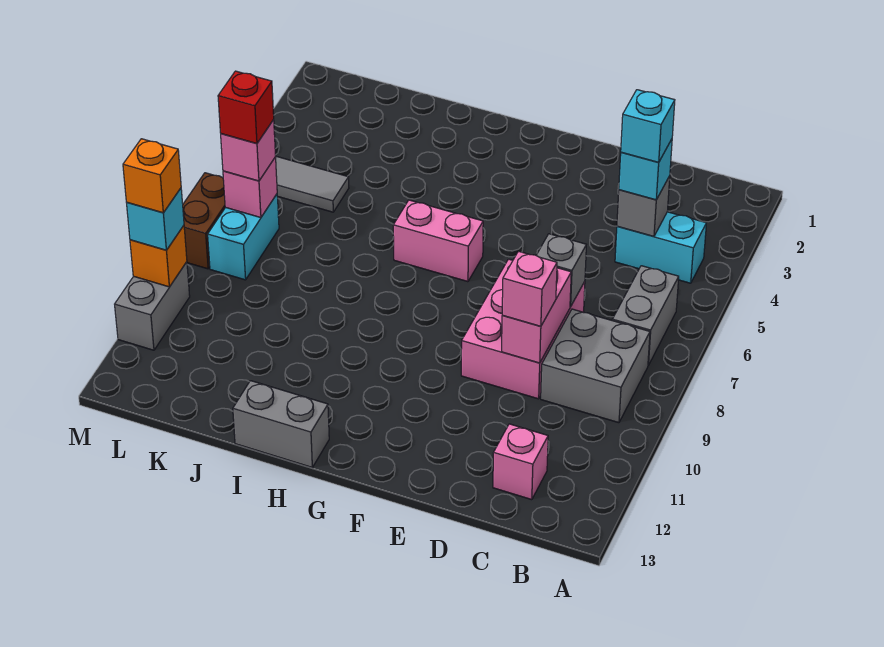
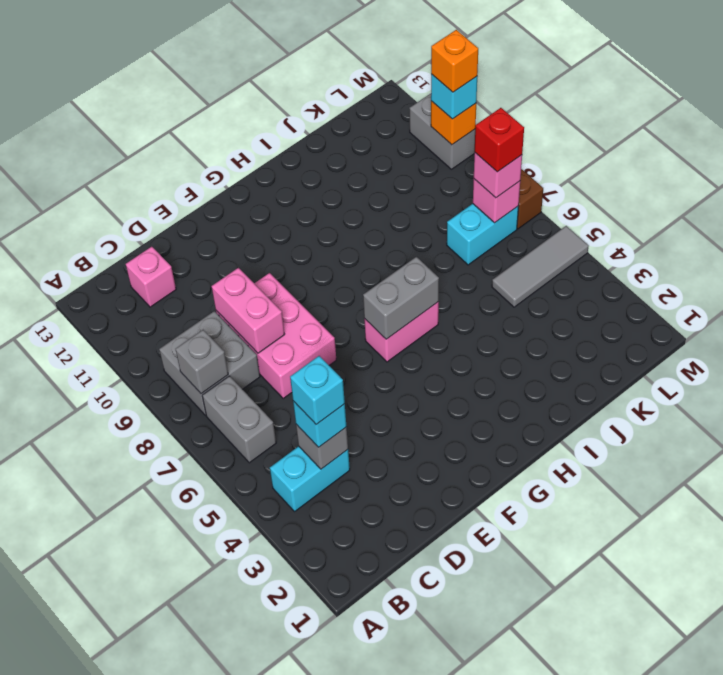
grey brick D7 level 2 -> grey brick B8 level 2
pink brick D9 level 3 -> none
grey brick H13:I13 level 1 -> grey brick G6:H6 level 2
cyan brick L7:L8 level 1 -> cyan brick K7:L7 level 1

